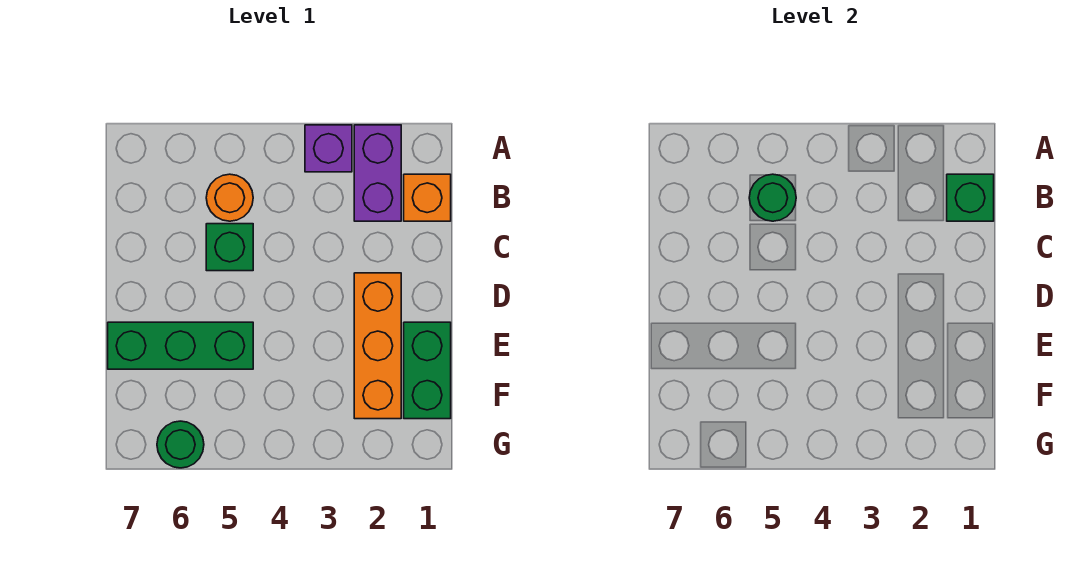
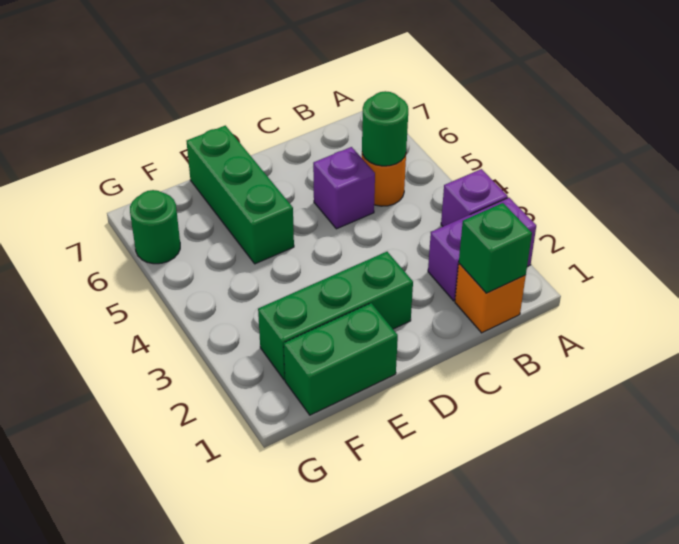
green brick C5 level 1 -> purple brick C5 level 1
orange brick D2:F2 level 1 -> green brick D2:F2 level 1

